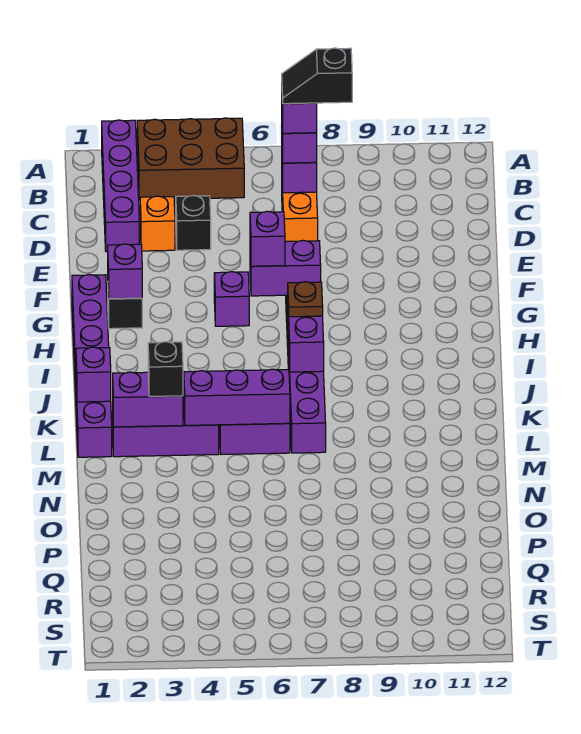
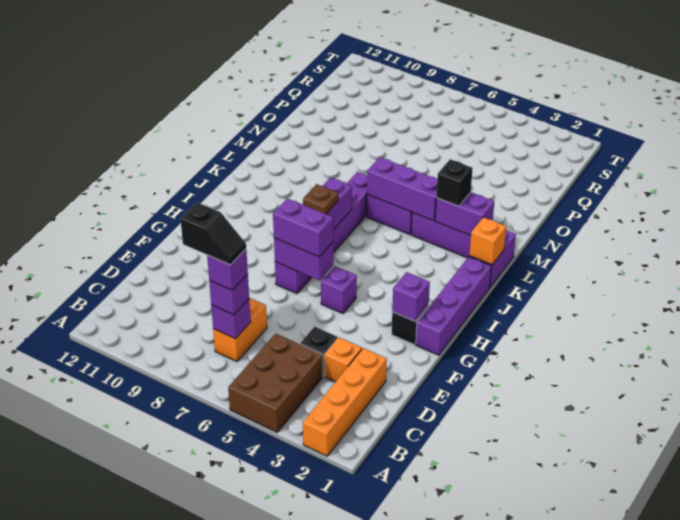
purple brick A2:D2 level 1 -> orange brick A2:D2 level 1
brown brick A3:B5 level 1 -> brown brick A4:C5 level 1
purple brick G6 level 3 -> purple brick G6:G7 level 3
purple brick K1 level 2 -> orange brick K1 level 2

